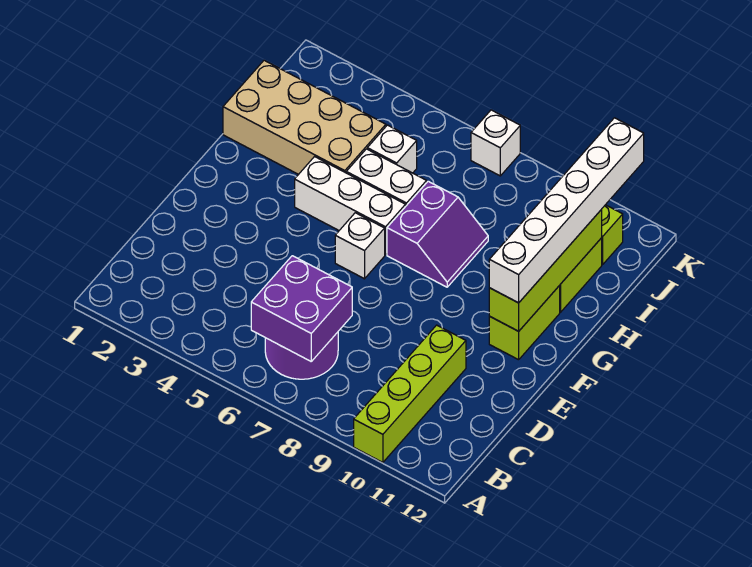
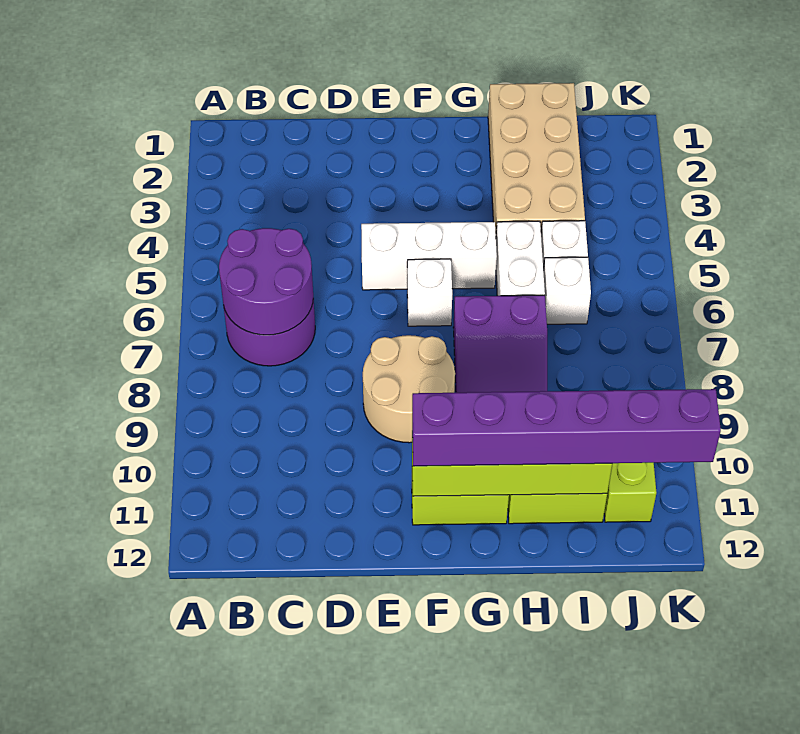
lime brick A10:D10 level 1 -> none
purple brick B6:C7 level 2 -> purple round brick B6:C7 level 2
none -> tan round brick E8:F9 level 1
white brick F11:K11 level 3 -> purple brick F11:K11 level 3
white brick G4:G6 level 1 -> white brick E5:G5 level 1
white brick K7 level 1 -> white brick I6 level 1

